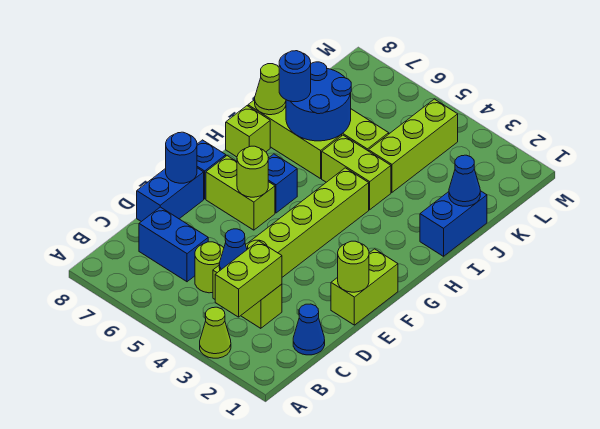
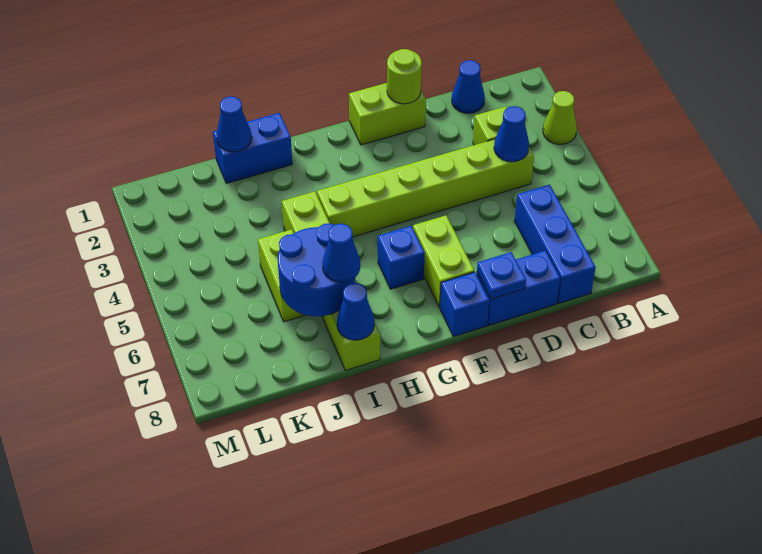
lime brick B3:C3 level 2 -> none
lime round brick C5 level 1 -> none
blue brick C6:C7 level 1 -> blue brick C6:C8 level 1
blue round brick E8 level 2 -> blue plate E8 level 2
lime round brick F6 level 2 -> none
lime brick H8 level 1 -> none
blue round brick I7 level 3 -> blue cone I7 level 3
lime cone I8 level 2 -> blue cone I8 level 2
lime brick J4:L4 level 1 -> none

